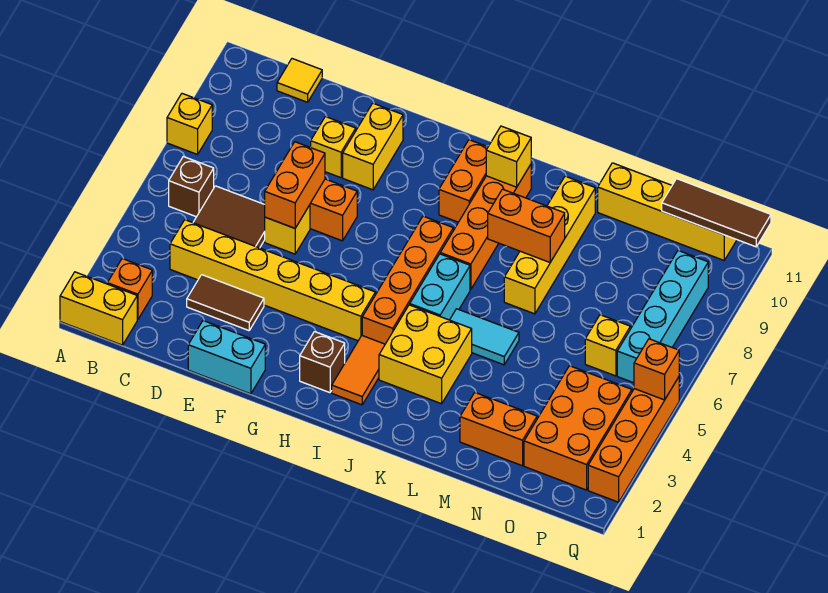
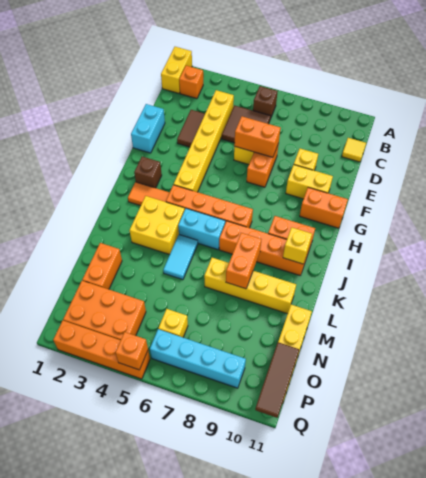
yellow brick A8 level 1 -> none
none -> orange brick G10:G11 level 1

